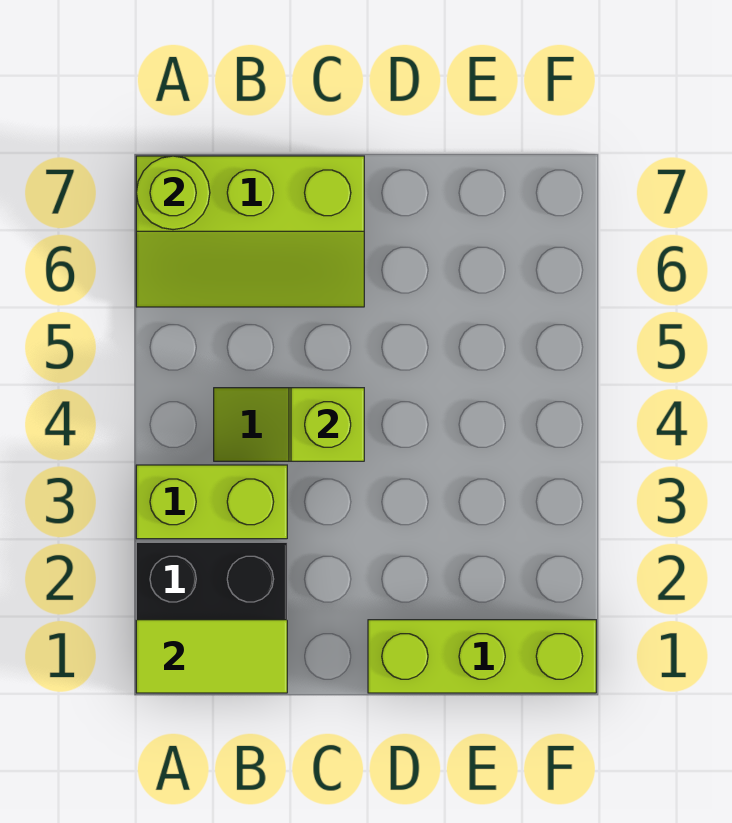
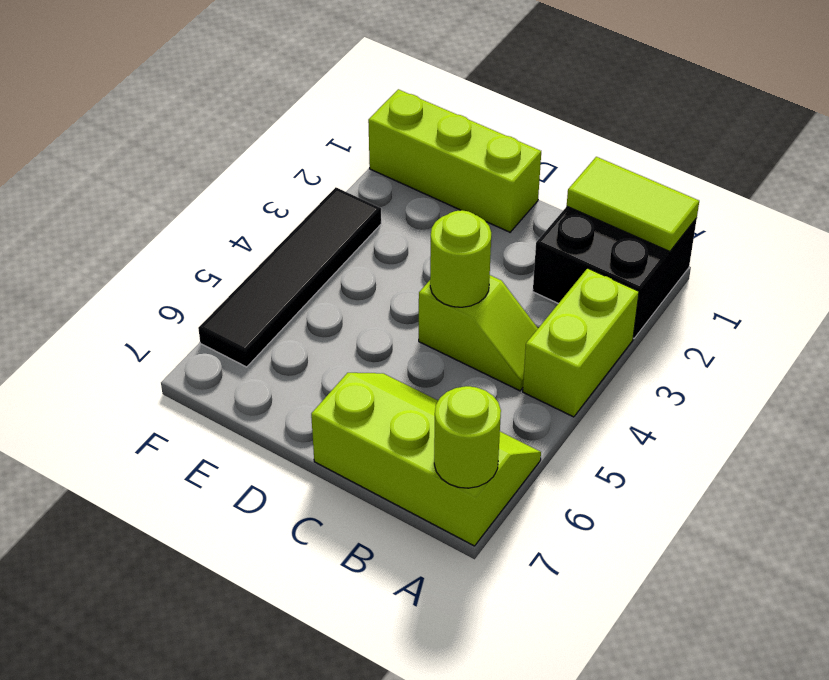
lime brick A3:B3 level 1 -> lime brick A3:A4 level 1
lime brick C4 level 2 -> lime round brick C4 level 2
none -> black tile F3:F6 level 1

